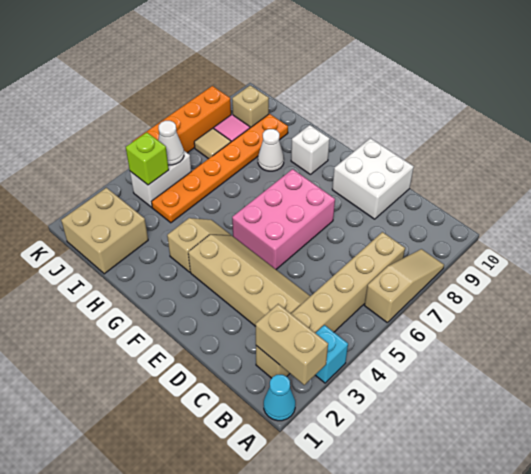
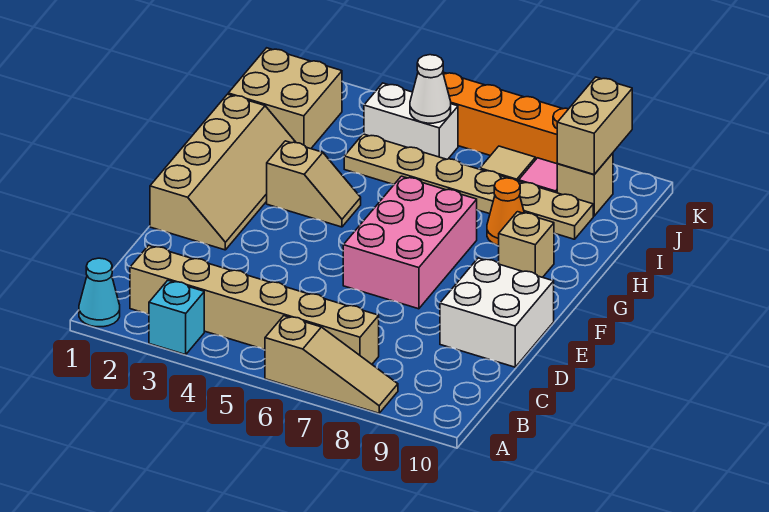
tan brick A2:B2 level 2 -> tan brick J9:K9 level 2
tan slope C3:F4 level 1 top 3 -> tan slope E1:H2 level 1 top 1
pink brick E5:F7 level 1 -> pink brick E6:G7 level 1
white brick G9 level 1 -> tan brick G9 level 1
white cone H8 level 1 -> orange cone H8 level 1
orange plate I4:I9 level 1 -> tan plate I4:I9 level 1
lime brick J4 level 2 -> none

